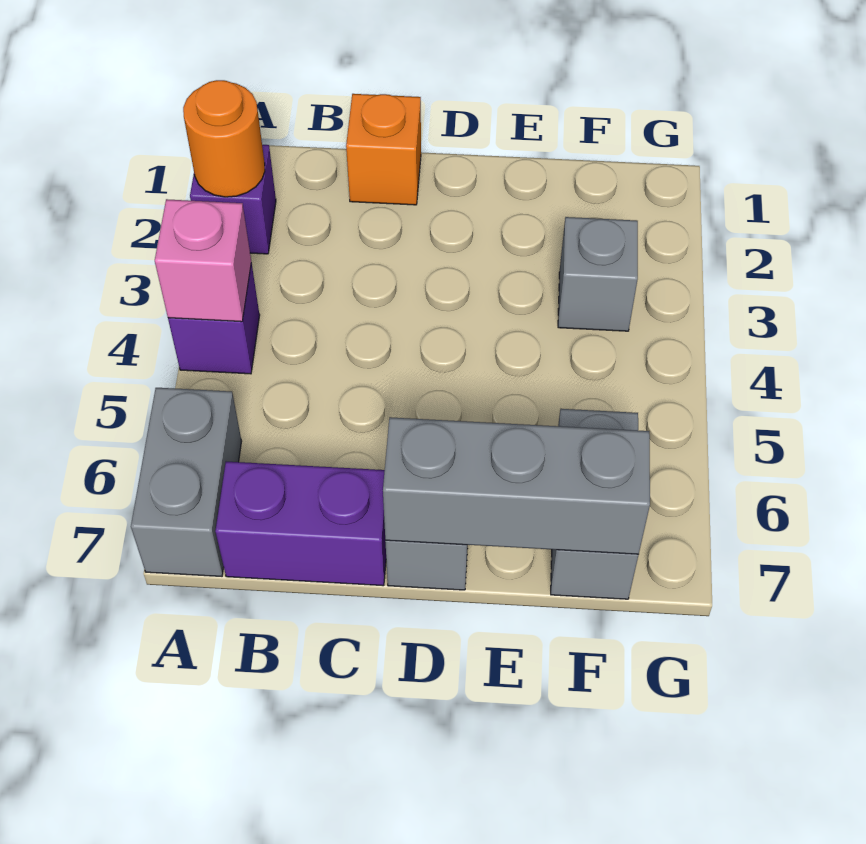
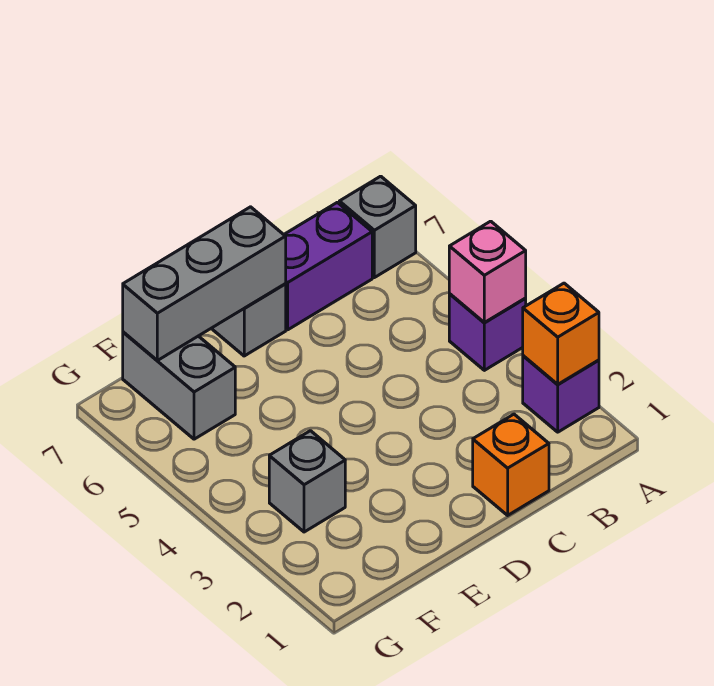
orange round brick A2 level 2 -> orange brick A2 level 2
grey brick A6:A7 level 1 -> grey brick A7 level 1

